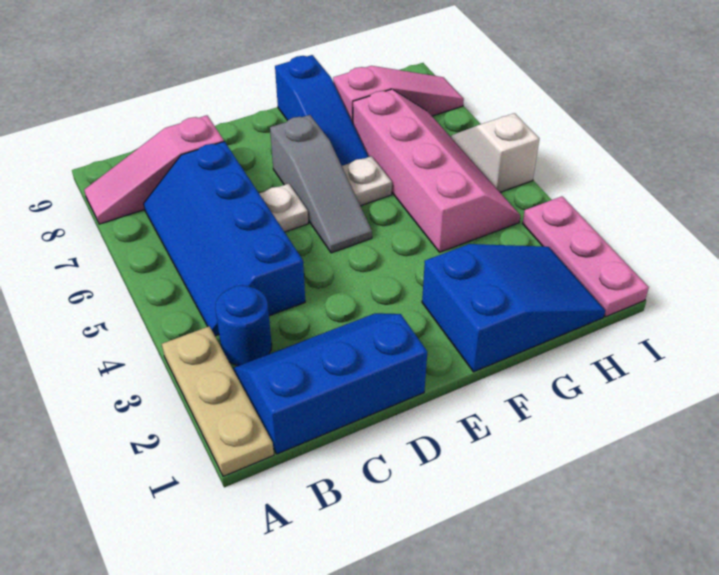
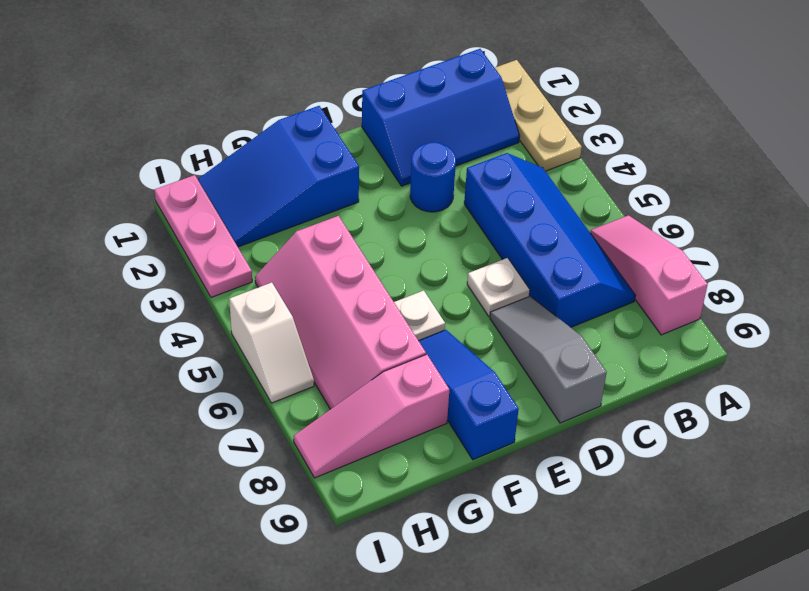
pink slope A8:C8 level 1 top C -> pink slope A6:A8 level 1 top 8
blue round brick B3 level 1 -> blue round brick D3 level 1
grey slope E5:E7 level 1 top 7 -> grey slope D7:D9 level 1 top 9

